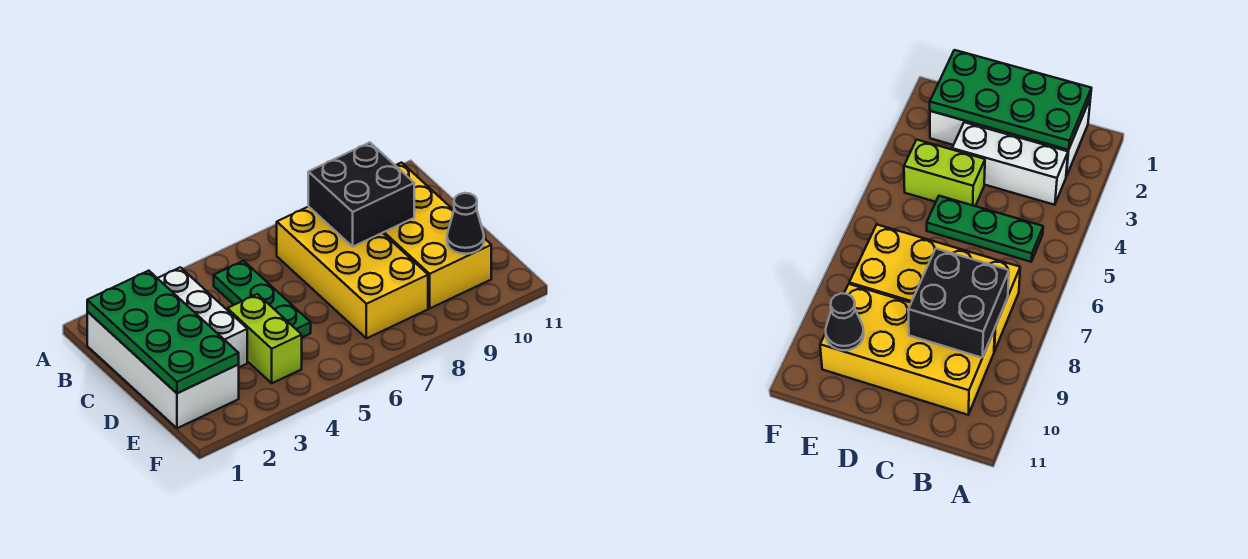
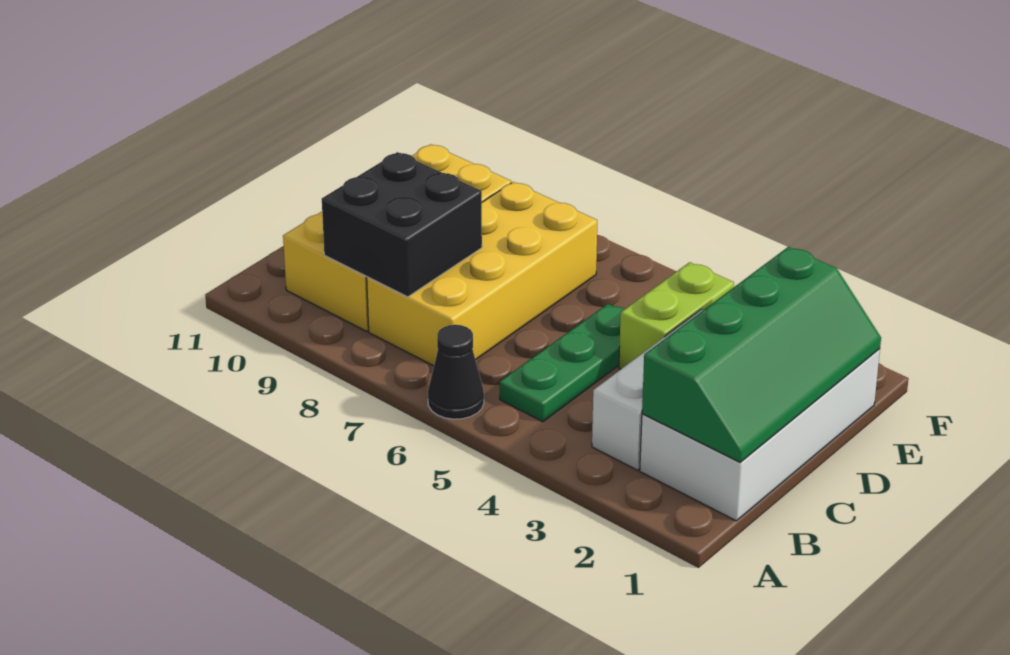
green plate B1:E2 level 2 -> green slope B1:E2 level 2 top 2
black cone E10 level 2 -> black cone A6 level 1

